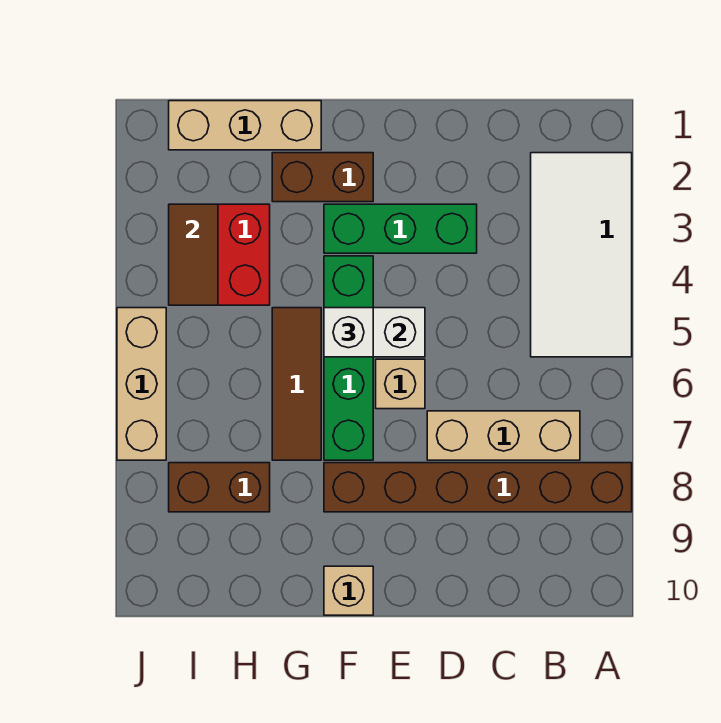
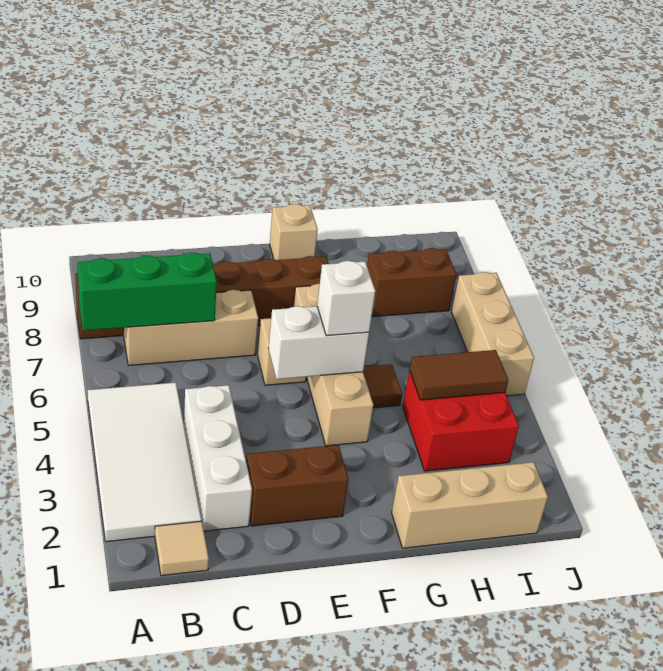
none -> tan tile B1 level 1
none -> white brick C2:C4 level 1
green brick D3:F3 level 1 -> green brick A7:C7 level 2
brown brick F2:G2 level 1 -> brown brick D2:E2 level 1
green brick F4:F7 level 1 -> tan brick F4:F7 level 1
brown tile G5:G7 level 1 -> brown tile G5 level 1
brown tile I3:I4 level 2 -> brown tile H4:I4 level 2

